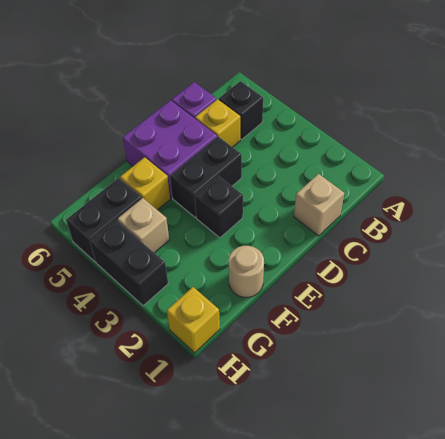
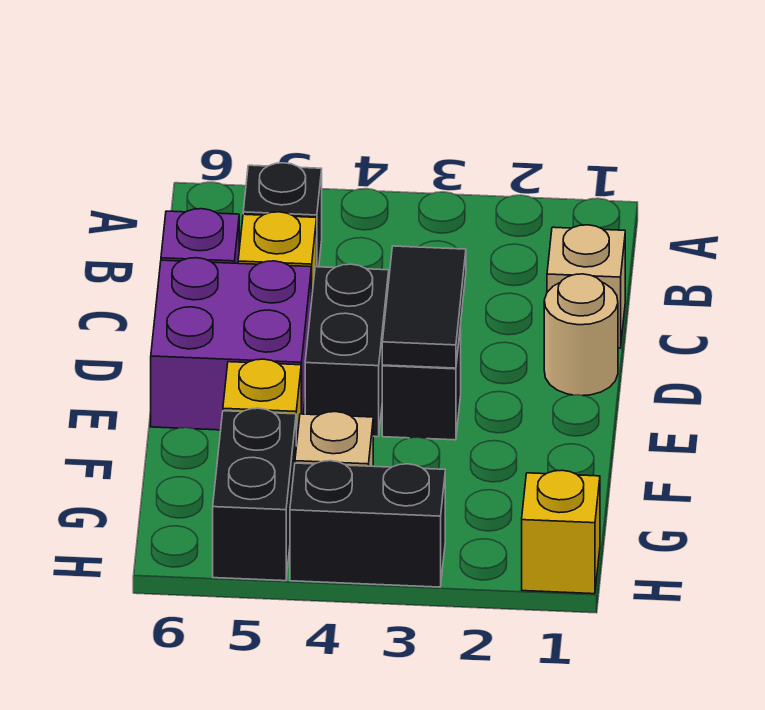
none -> black tile D3:E3 level 2
tan round brick F1 level 1 -> tan round brick D1 level 1

